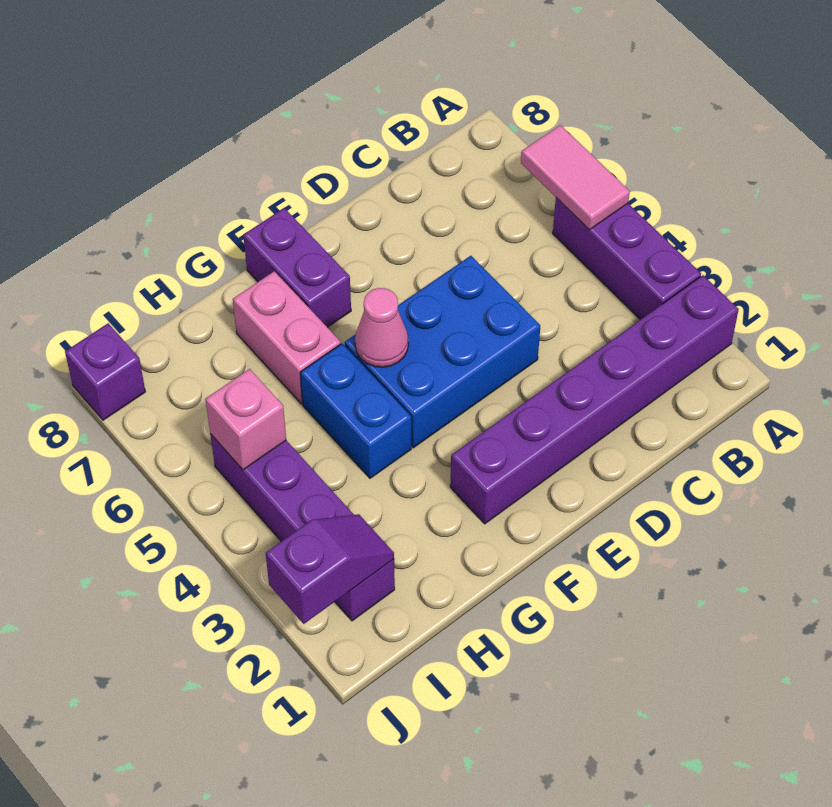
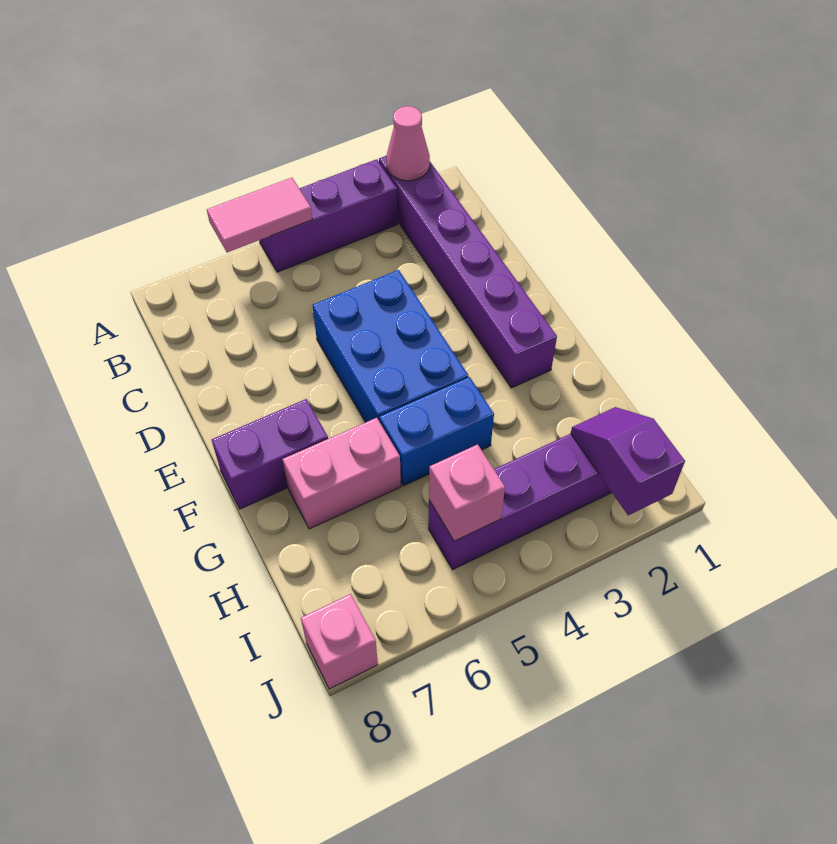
pink cone F5 level 2 -> pink cone A2 level 2
purple brick J8 level 1 -> pink brick J8 level 1

